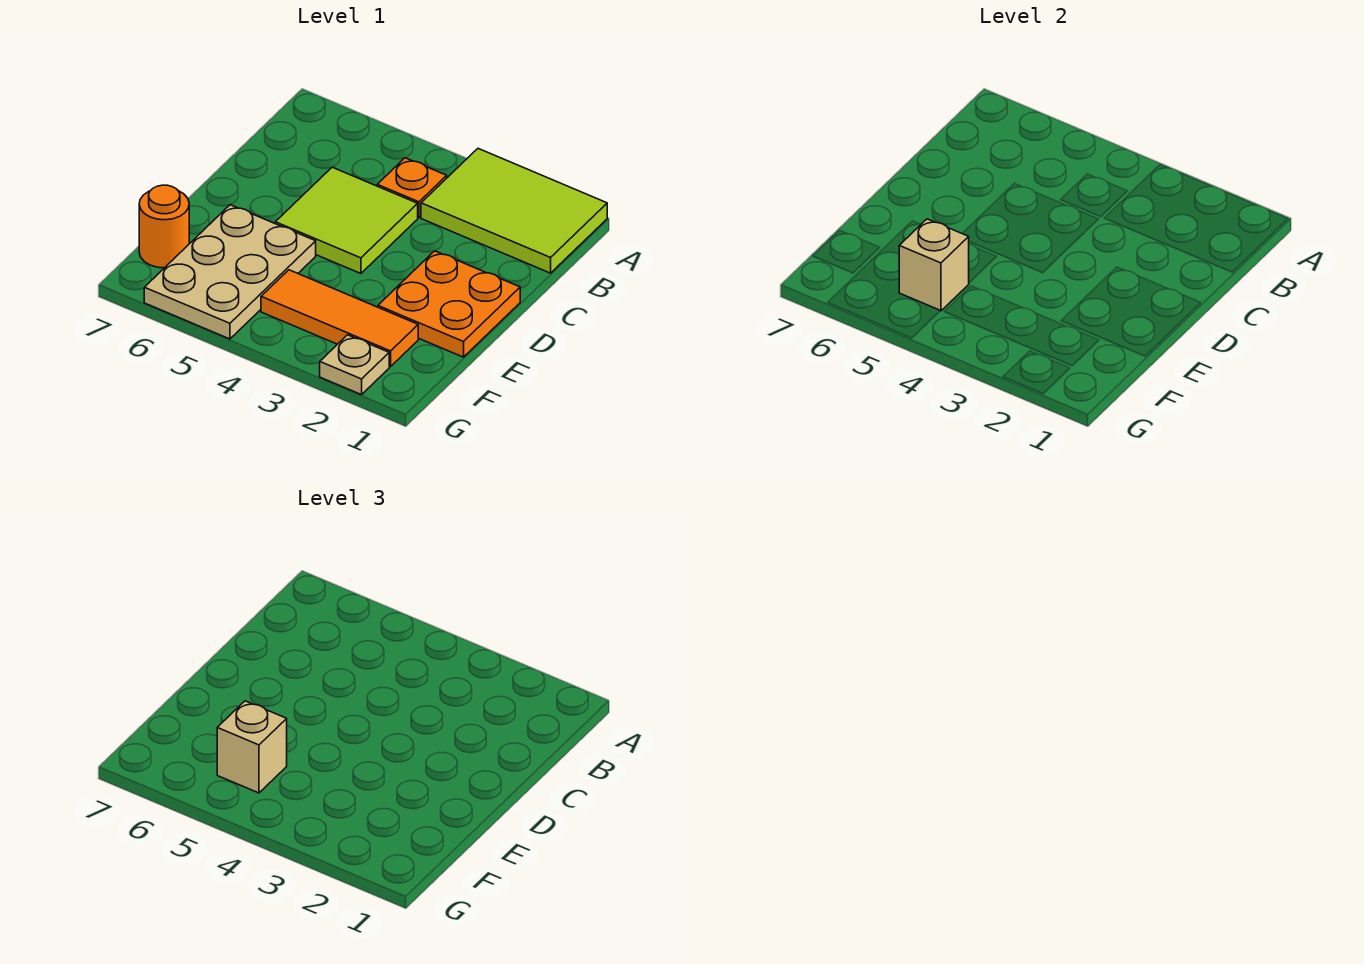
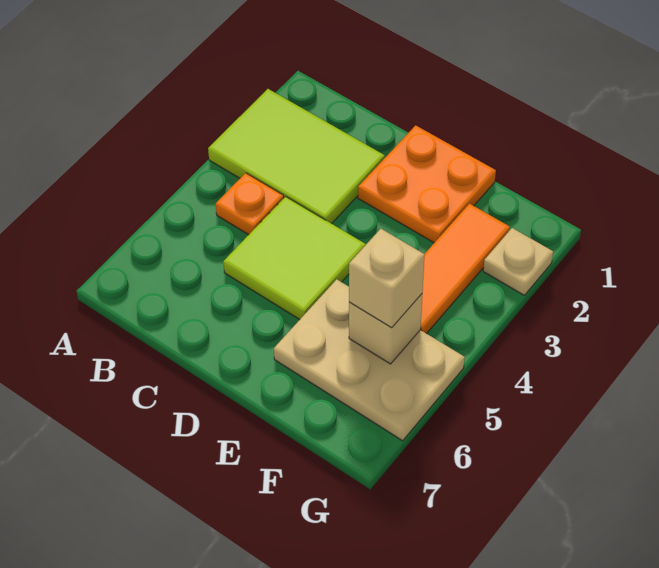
lime tile A1:B3 level 1 -> lime tile A2:C3 level 1
orange round brick F7 level 1 -> none

